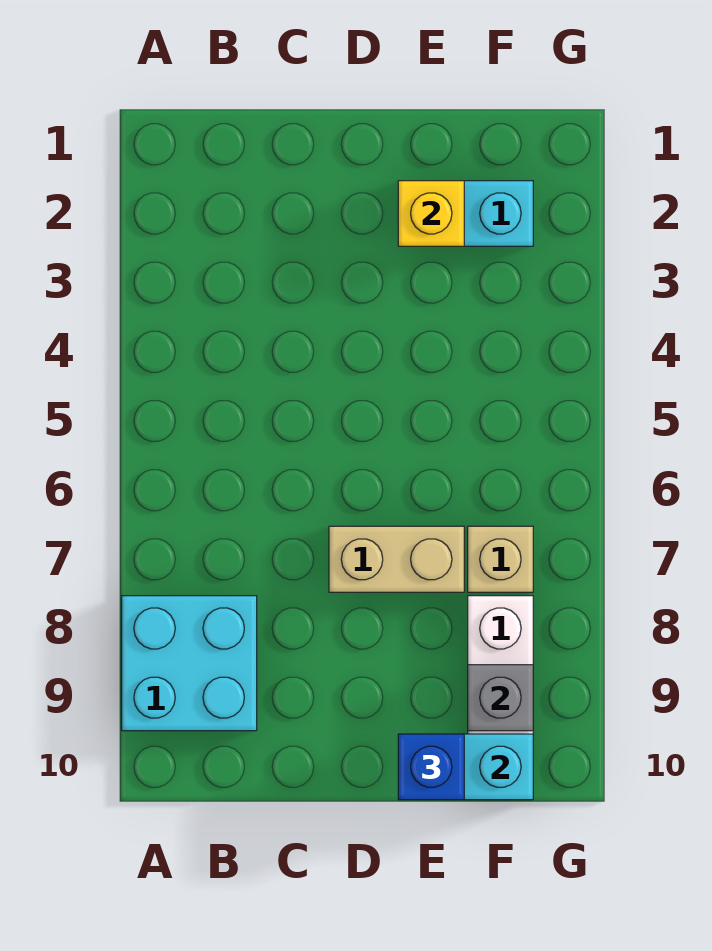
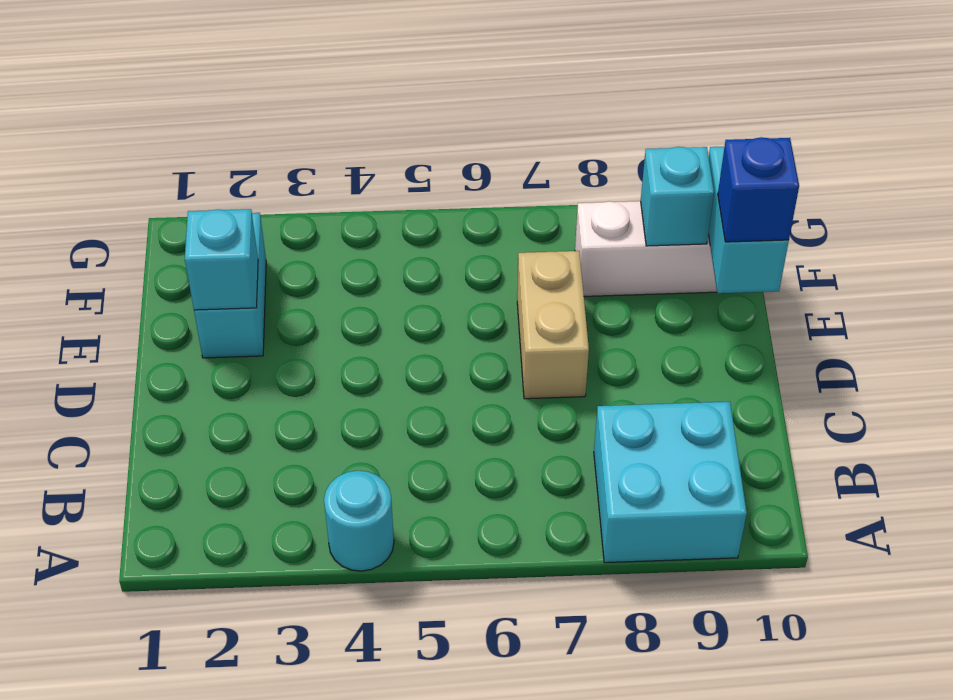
none -> cyan round brick A4 level 1
yellow brick E2 level 2 -> cyan brick E2 level 2
tan brick F7 level 1 -> none
grey brick F9 level 2 -> cyan brick F9 level 2

